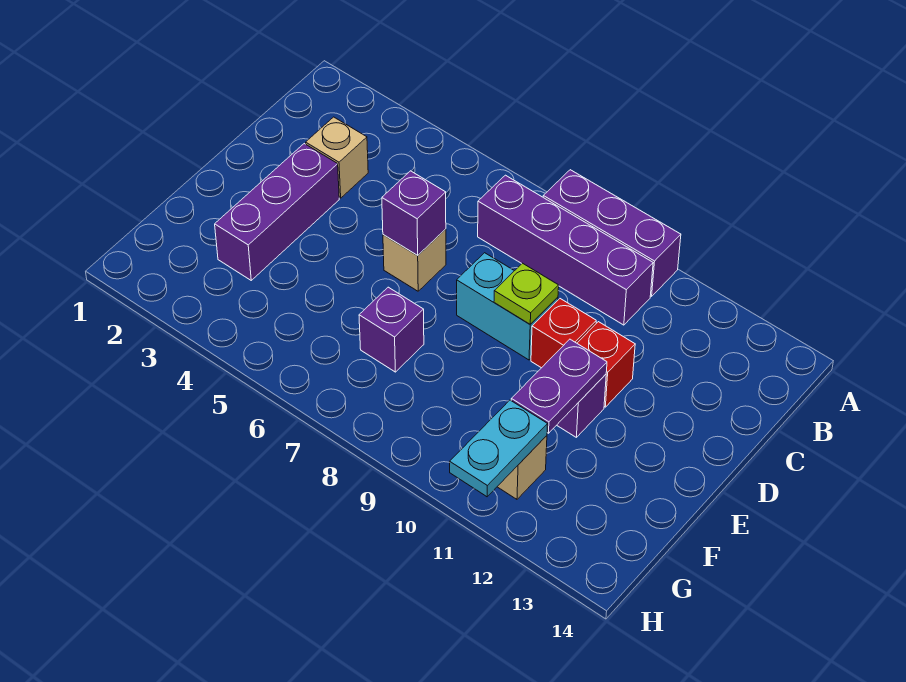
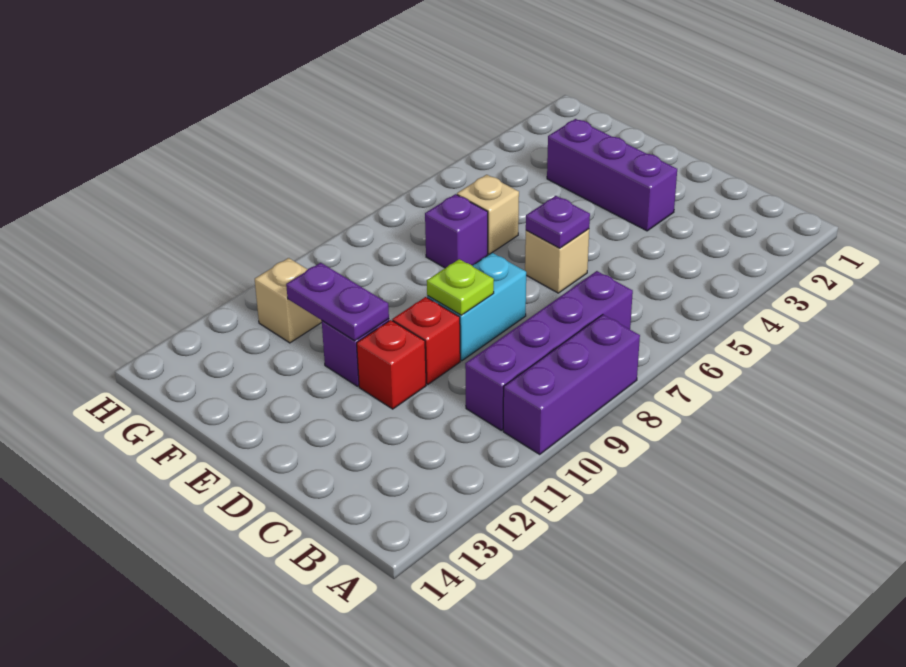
tan brick C3 level 1 -> tan brick F6 level 1
purple brick D6 level 2 -> purple plate D6 level 2
cyan plate G11:H11 level 2 -> none

